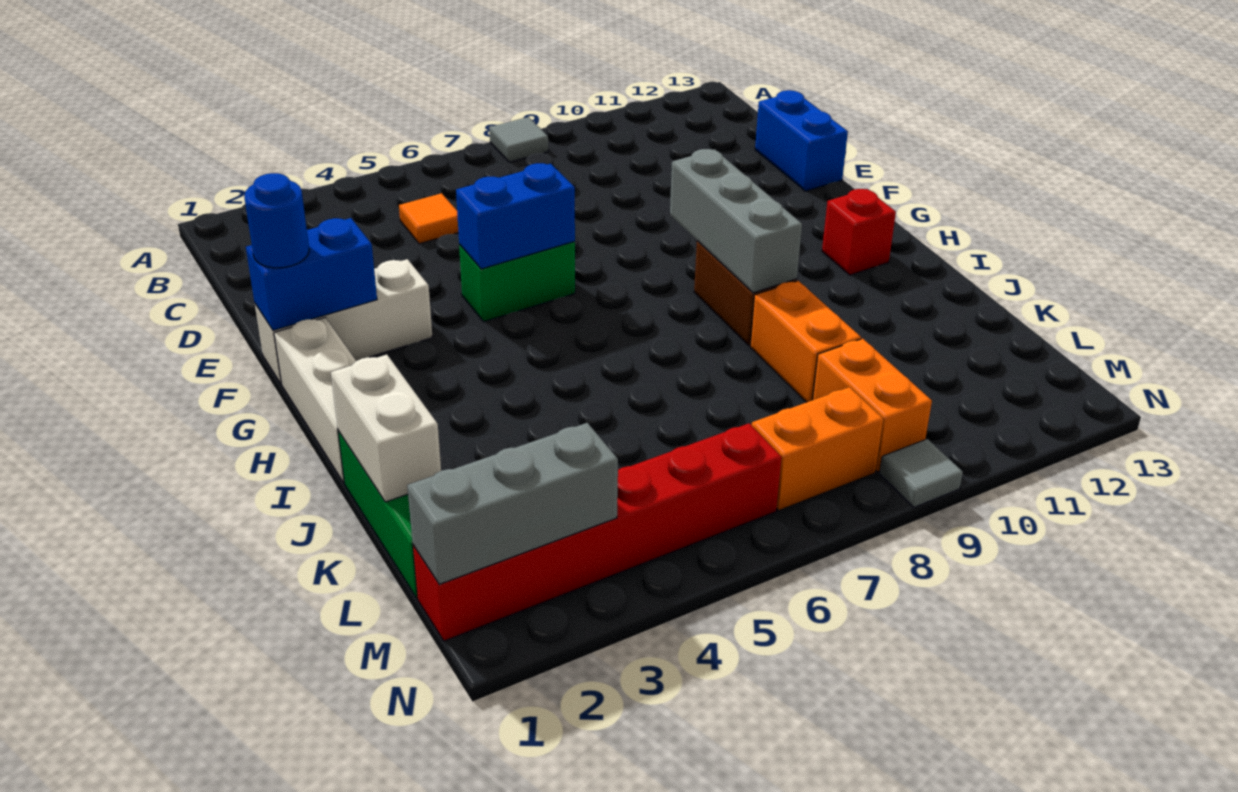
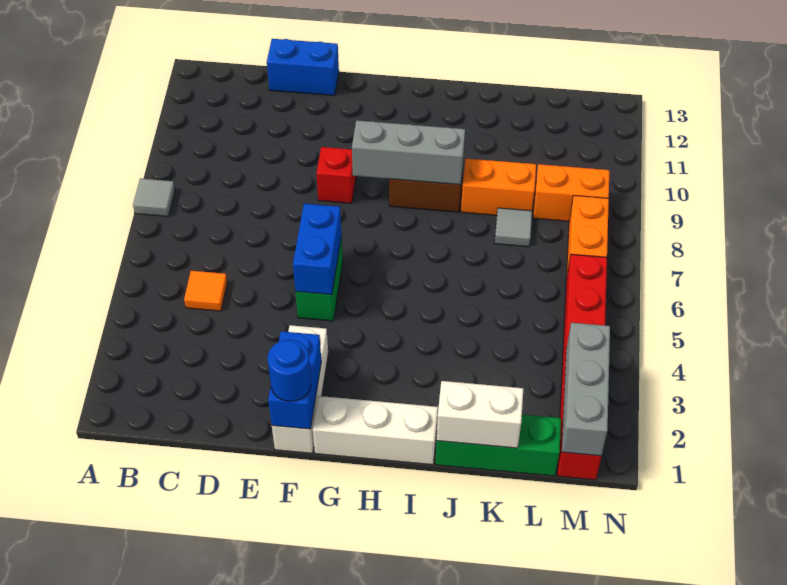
red brick H12 level 1 -> red brick F9 level 1
grey tile N9 level 1 -> grey tile K8 level 1

